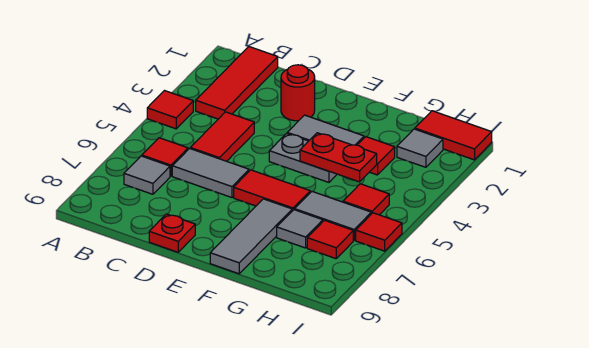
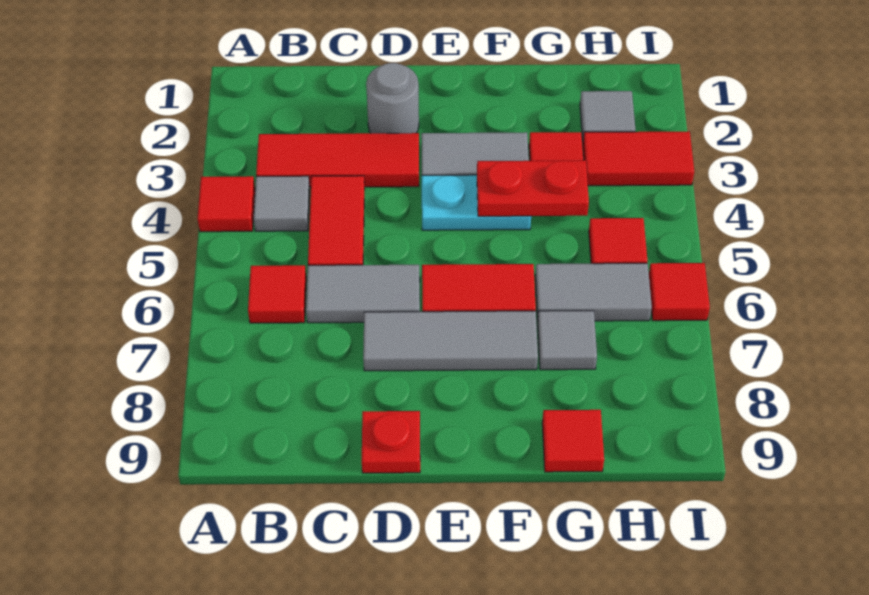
red tile B1:B3 level 1 -> red tile B3:D3 level 1
grey tile B7 level 1 -> grey tile B4 level 1
red round brick D2 level 1 -> grey round brick D2 level 1
grey plate E4:F4 level 1 -> cyan plate E4:F4 level 1
grey tile F7:F9 level 1 -> grey tile D7:F7 level 1
red tile H1:I1 level 1 -> red tile H3:I3 level 1
red tile H7 level 1 -> red tile G9 level 1

